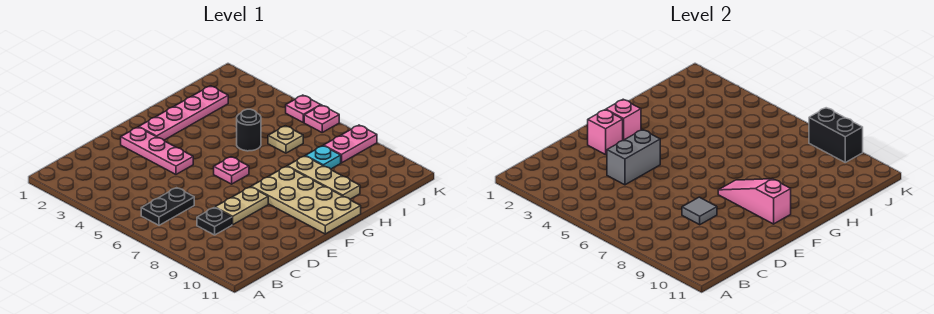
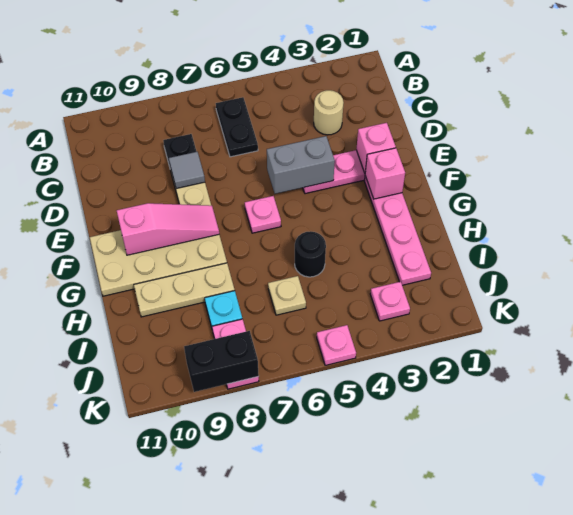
none -> tan round brick C3 level 1
grey brick D4:E4 level 2 -> grey brick E4:E5 level 2
pink plate K6 level 1 -> pink plate J3 level 1

